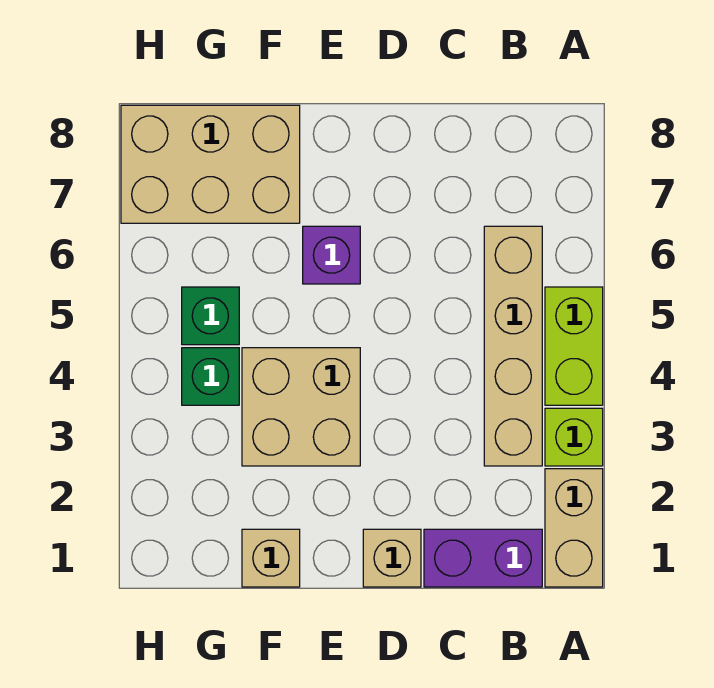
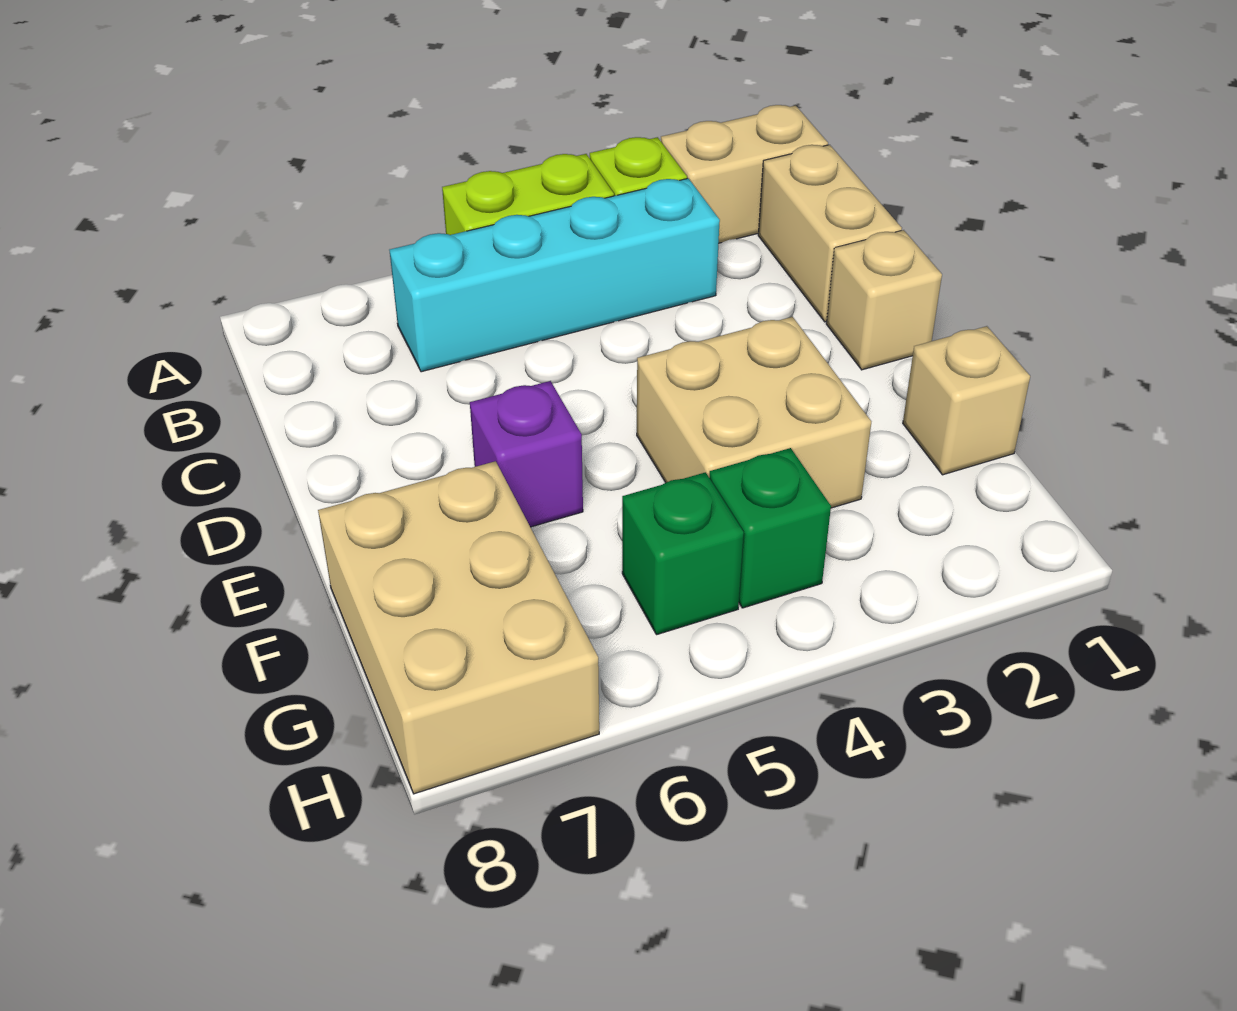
purple brick B1:C1 level 1 -> tan brick B1:C1 level 1
tan brick B3:B6 level 1 -> cyan brick B3:B6 level 1

